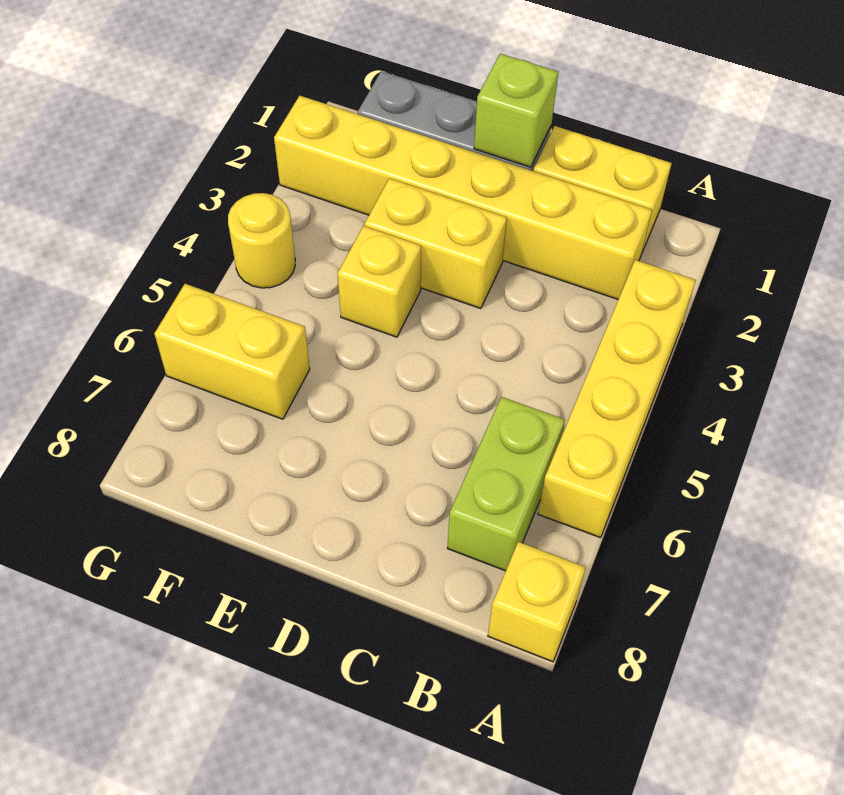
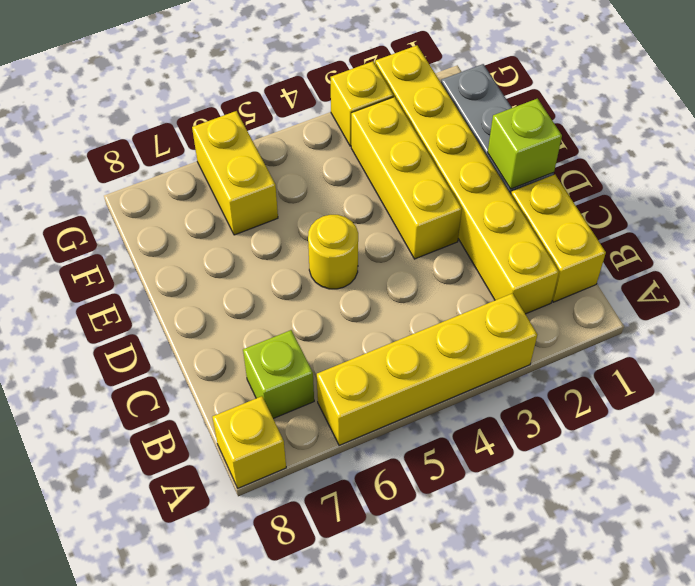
lime brick B6:B7 level 1 -> lime brick B7 level 1
yellow brick D3:E3 level 1 -> yellow brick D3:F3 level 1
yellow brick E4 level 1 -> yellow brick G3 level 1
yellow round brick G4 level 1 -> yellow round brick D5 level 1

